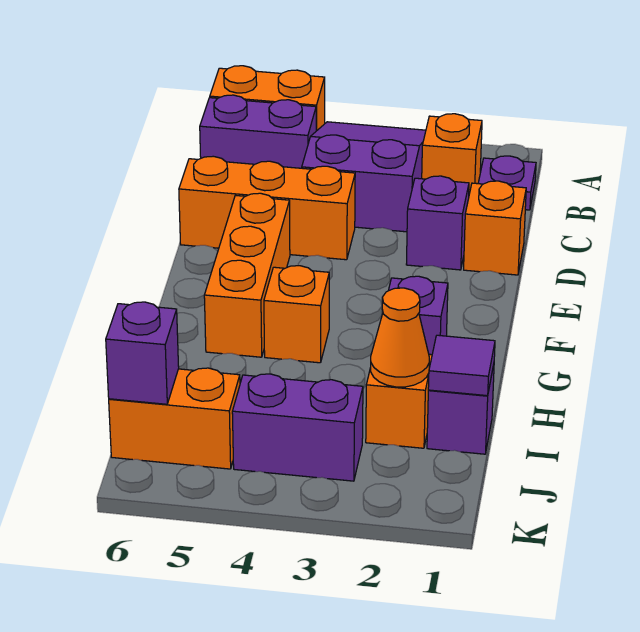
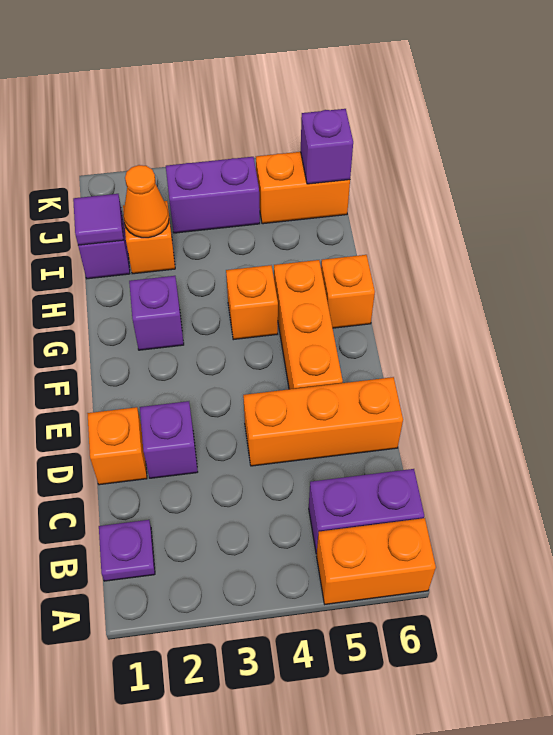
purple slope A3:C4 level 1 top C -> none
orange brick B2 level 1 -> orange brick G6 level 1

